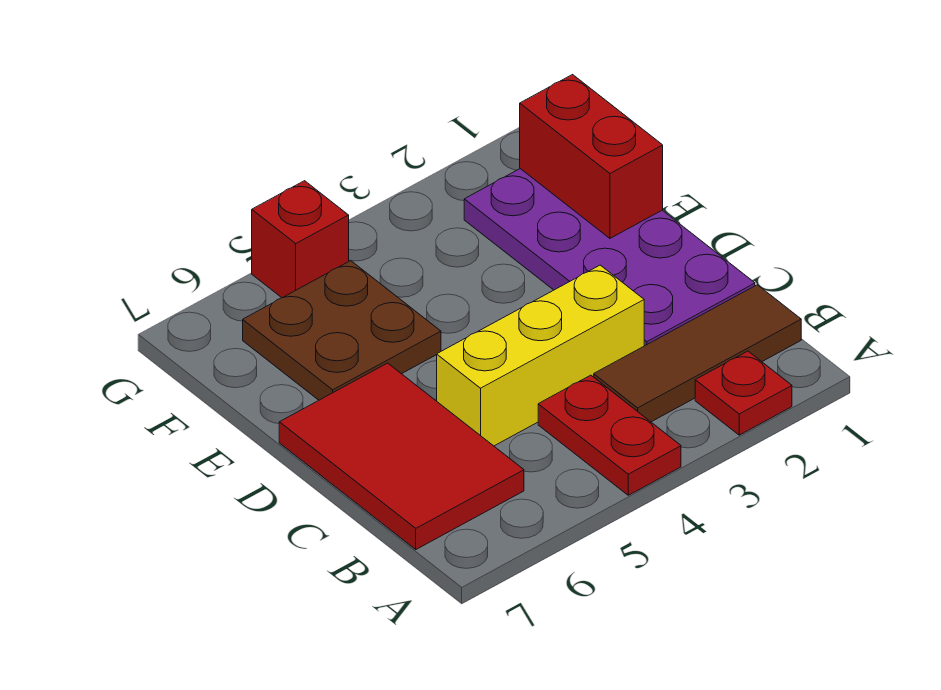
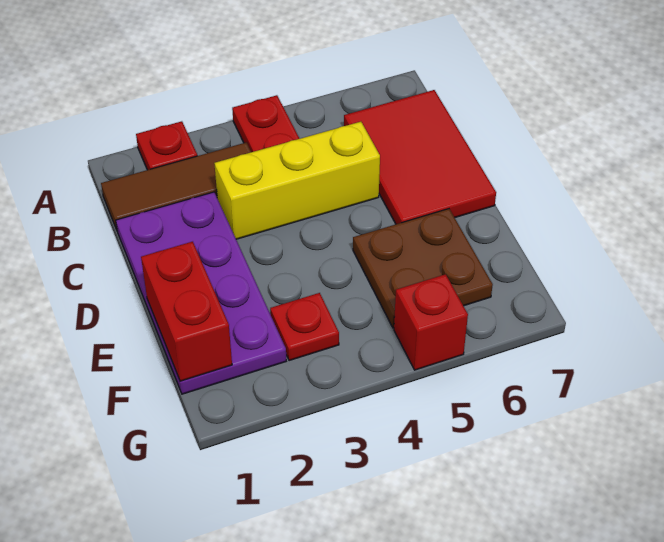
none -> red plate F3 level 1

